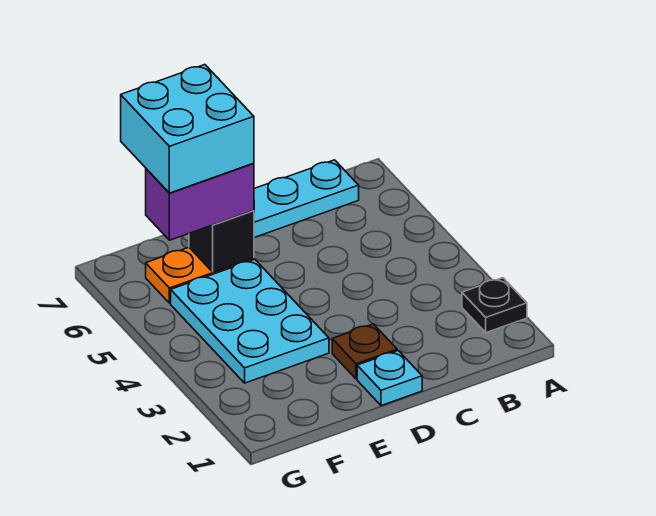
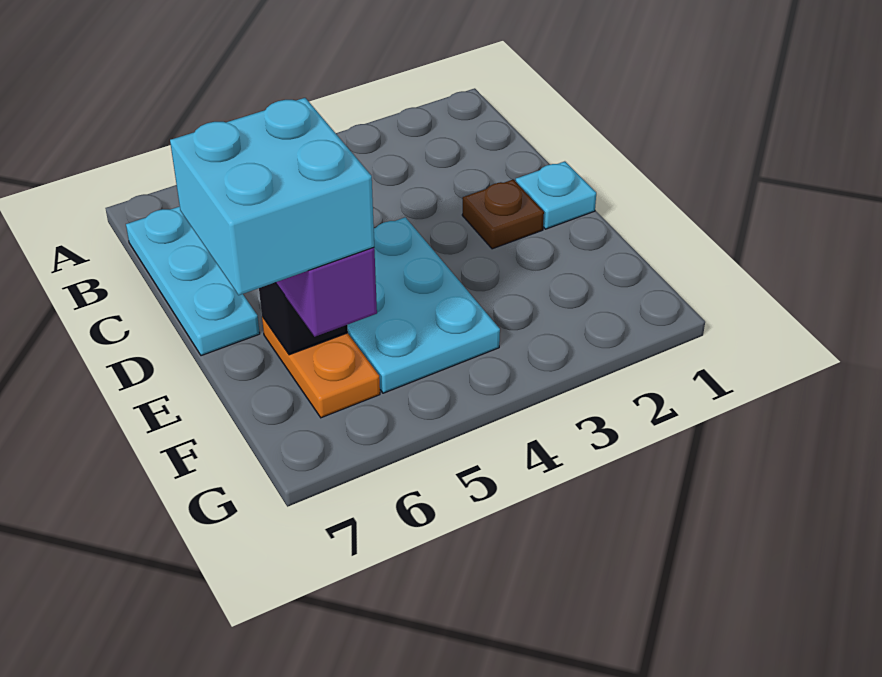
black plate A2 level 1 -> none
cyan plate E3:F5 level 1 -> cyan plate D4:F5 level 1

